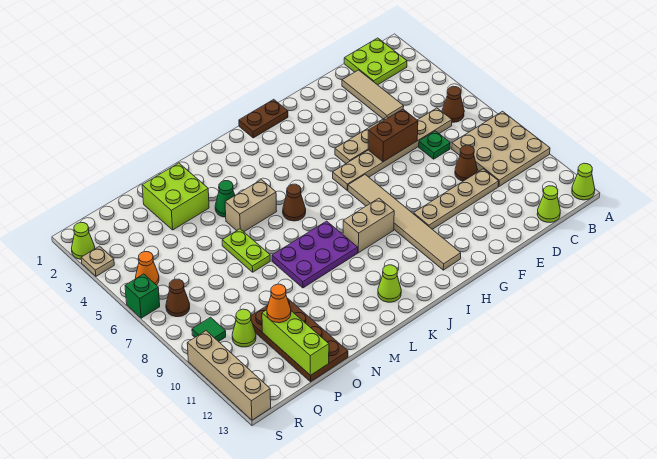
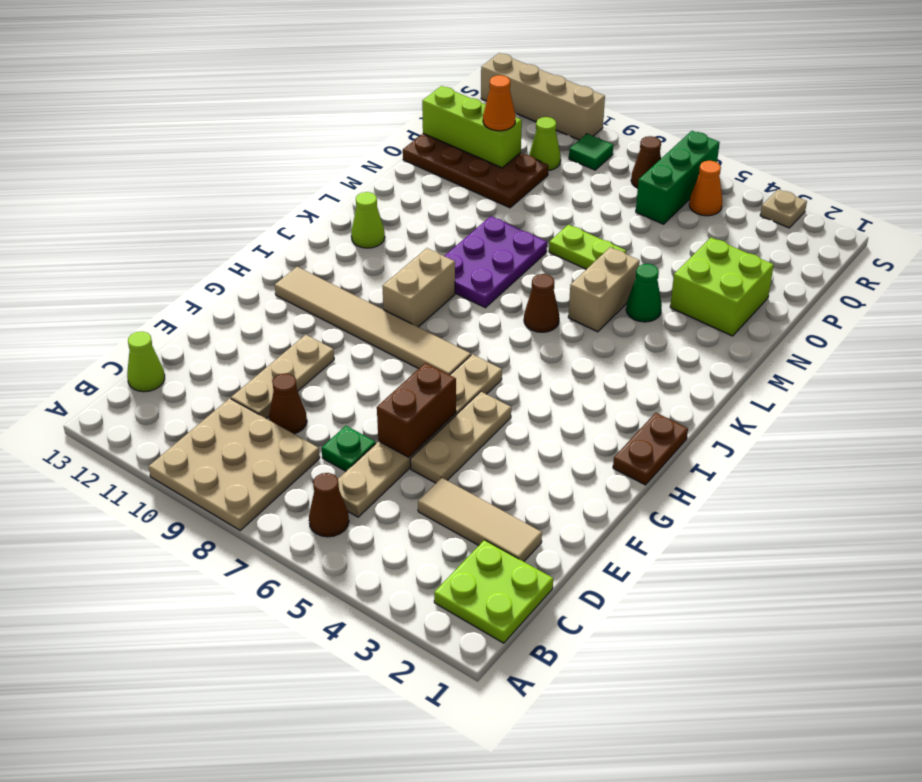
lime cone A13 level 1 -> none
tan plate D10:G10 level 1 -> tan plate D10:F10 level 1
lime cone S2 level 1 -> none
green brick S6 level 1 -> green brick Q6:S6 level 1

